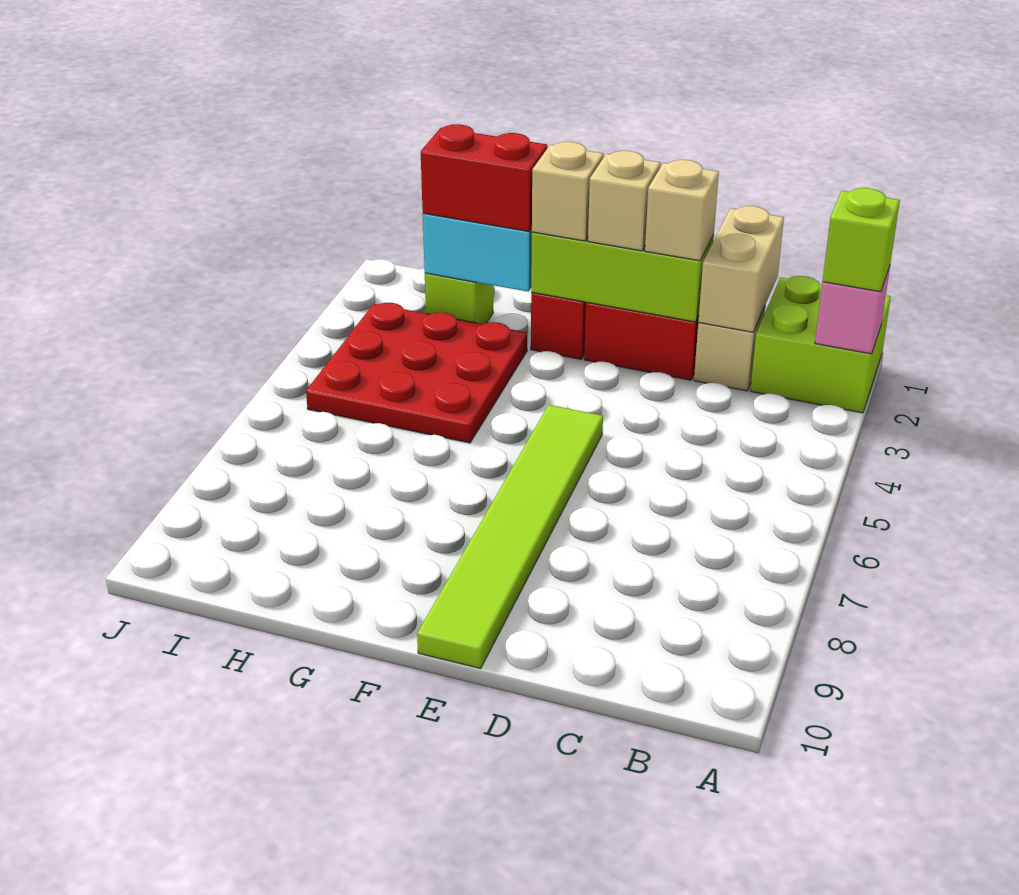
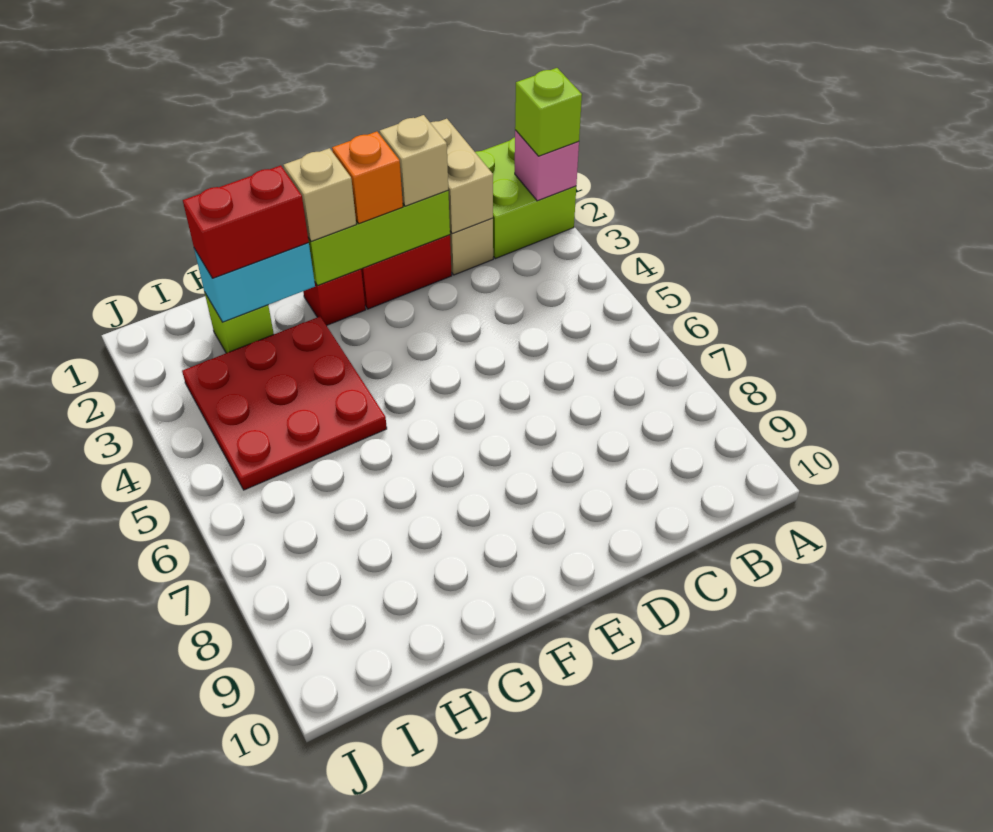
tan brick E2 level 3 -> orange brick E2 level 3
lime tile E5:E10 level 1 -> none

